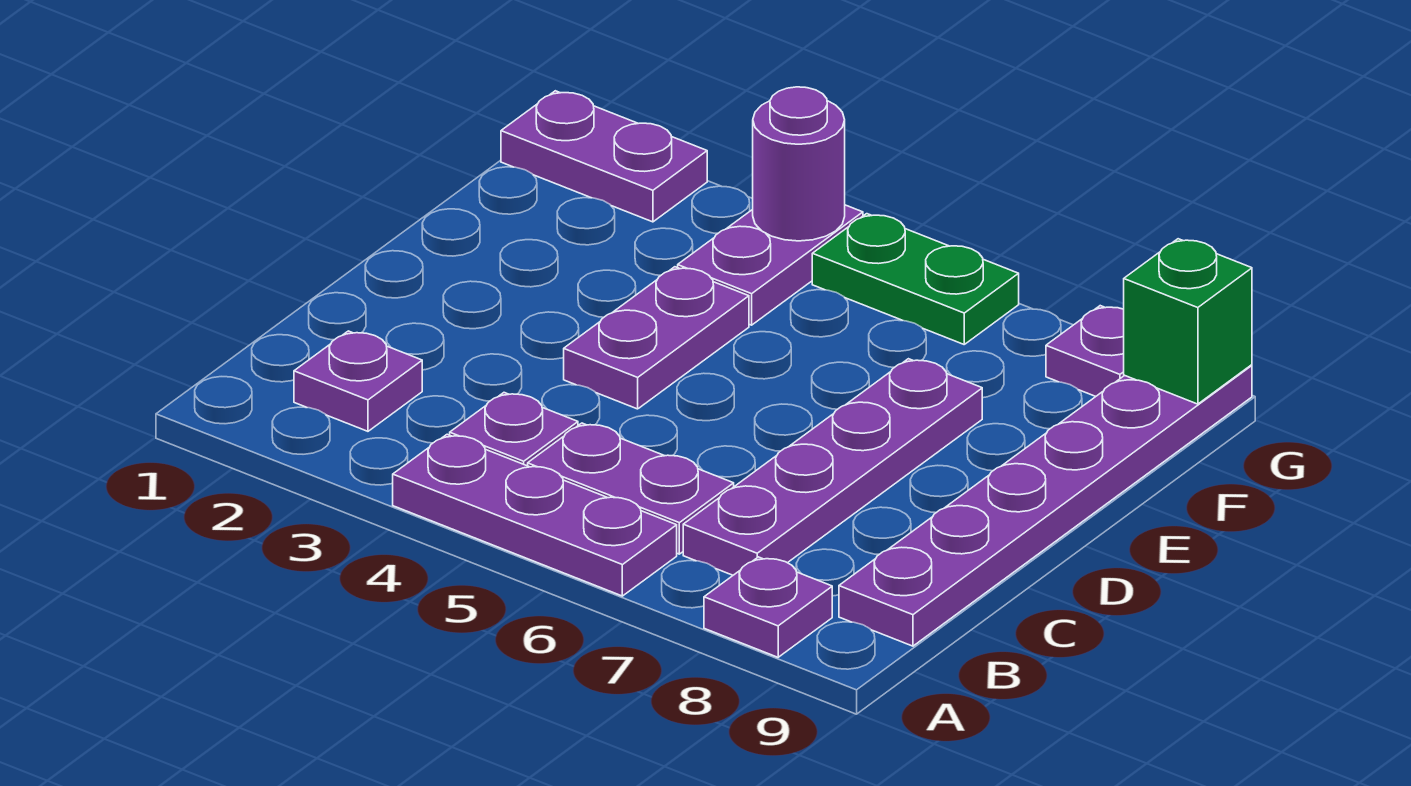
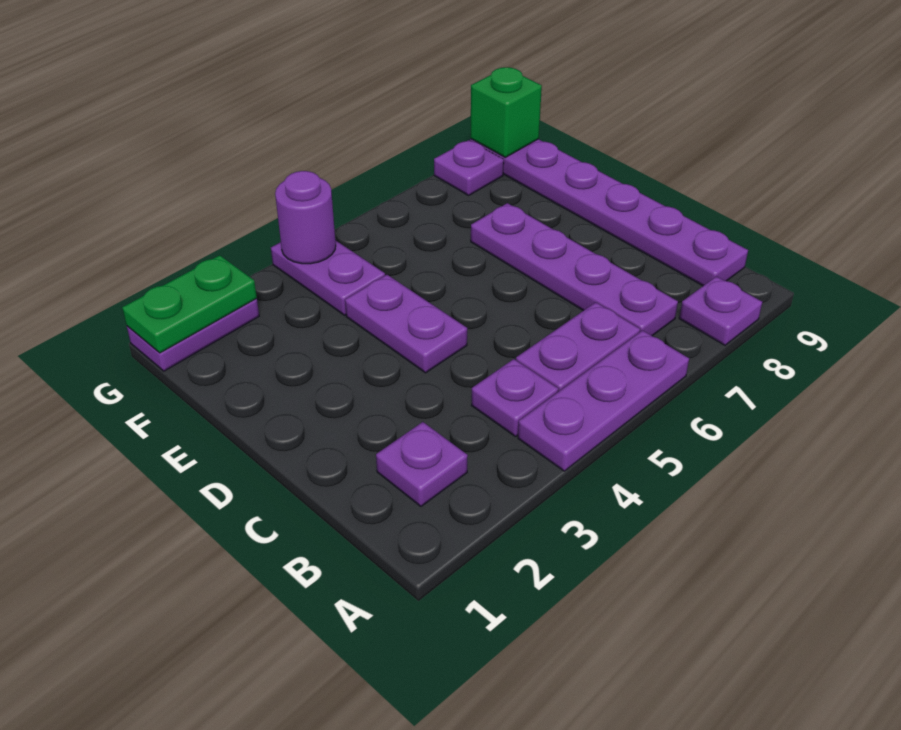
green plate G5:G6 level 1 -> green plate G1:G2 level 2

